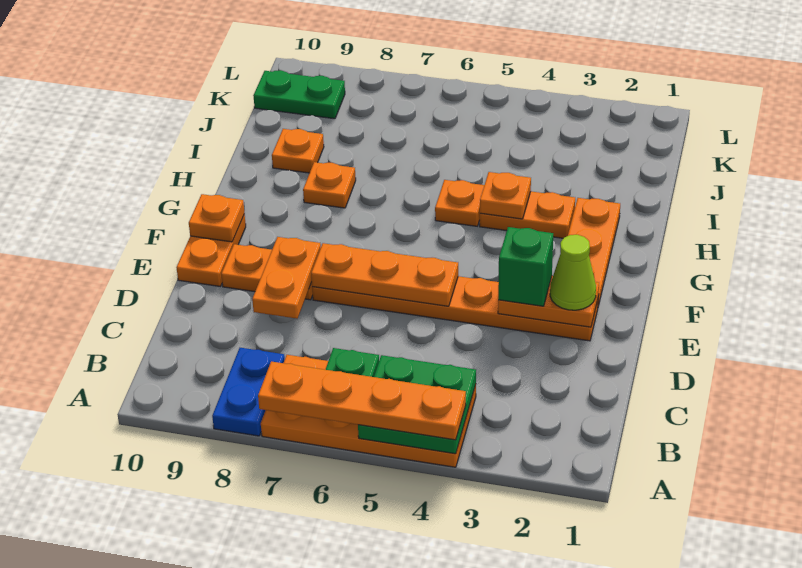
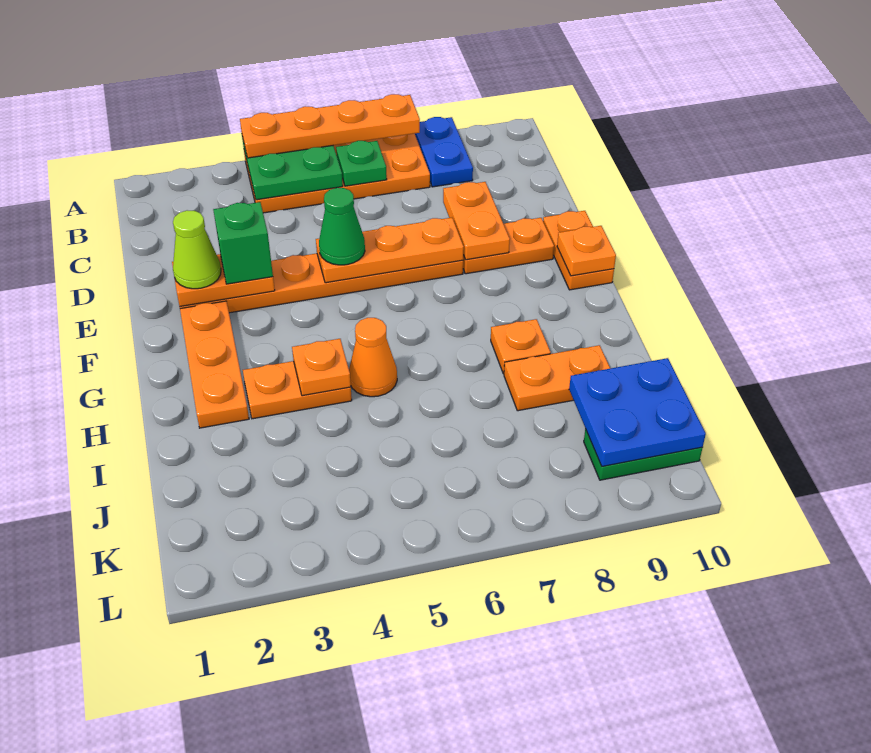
none -> green cone E5 level 3
orange plate H5 level 1 -> orange cone H5 level 1
orange plate I9 level 1 -> orange plate I8:I9 level 1
none -> blue plate J9:K10 level 2

